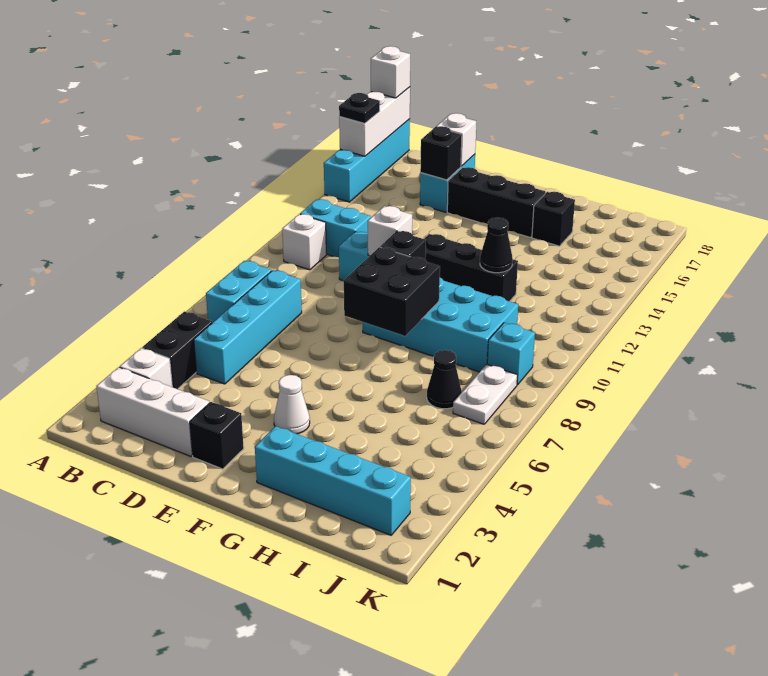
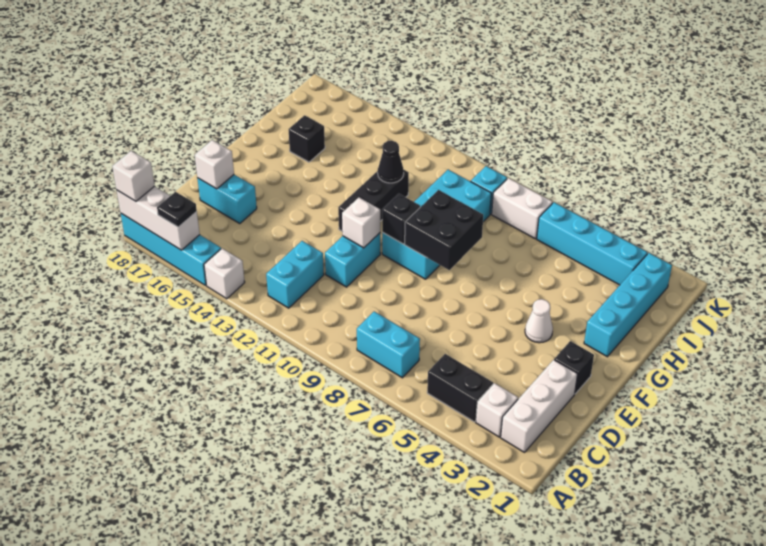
white brick B11 level 1 -> white brick A14 level 1
cyan brick C5:C8 level 1 -> cyan brick J3:J6 level 1
black brick D16 level 2 -> none
black brick E16:G16 level 1 -> none
black cone I7 level 1 -> none
white plate J7:J8 level 1 -> white brick J7:J8 level 1

